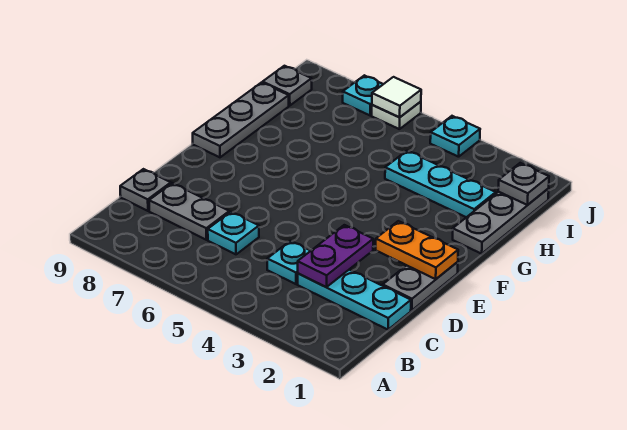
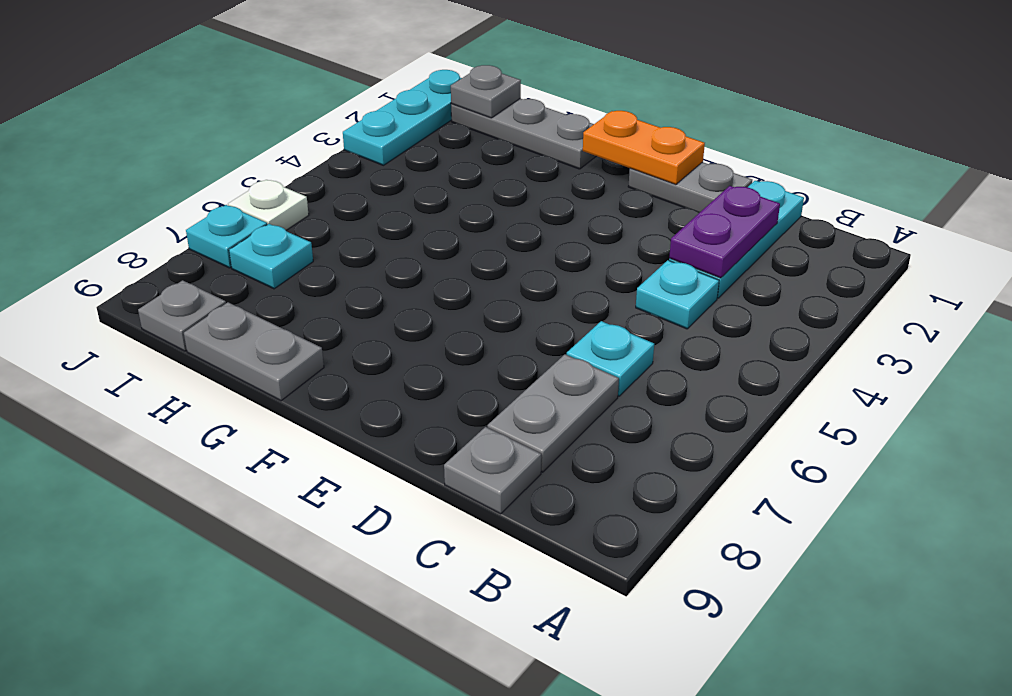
purple plate C3:D3 level 2 -> purple plate C2:C3 level 2
orange plate E1:E2 level 2 -> orange plate E1:F1 level 2
grey plate F9:H9 level 1 -> grey plate G9:H9 level 1
cyan plate H2:H4 level 1 -> cyan plate J1:J3 level 1
cyan plate J4 level 1 -> cyan plate I7 level 1
white tile J6 level 2 -> none

